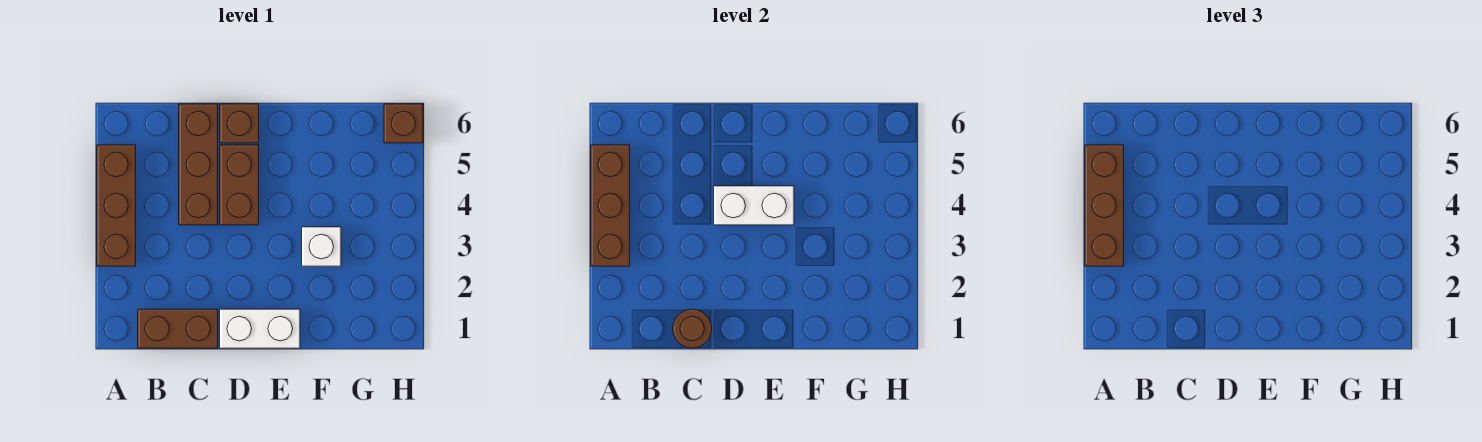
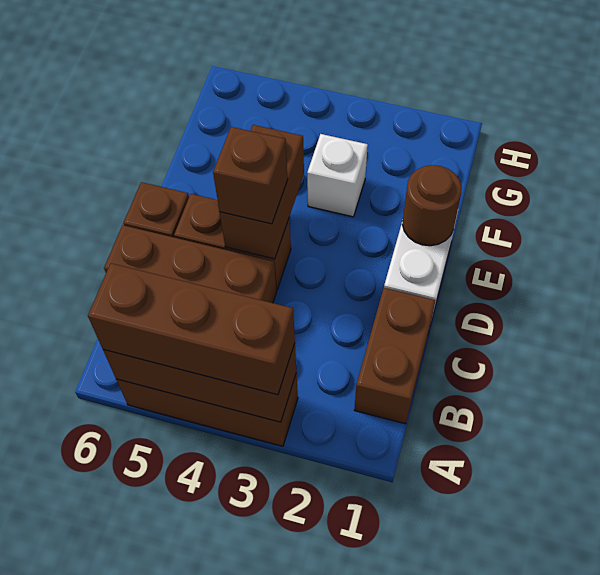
brown round brick C1 level 2 -> brown round brick E1 level 2
white brick D4:E4 level 2 -> brown brick D4:E4 level 2
brown brick H6 level 1 -> brown brick D4 level 3

